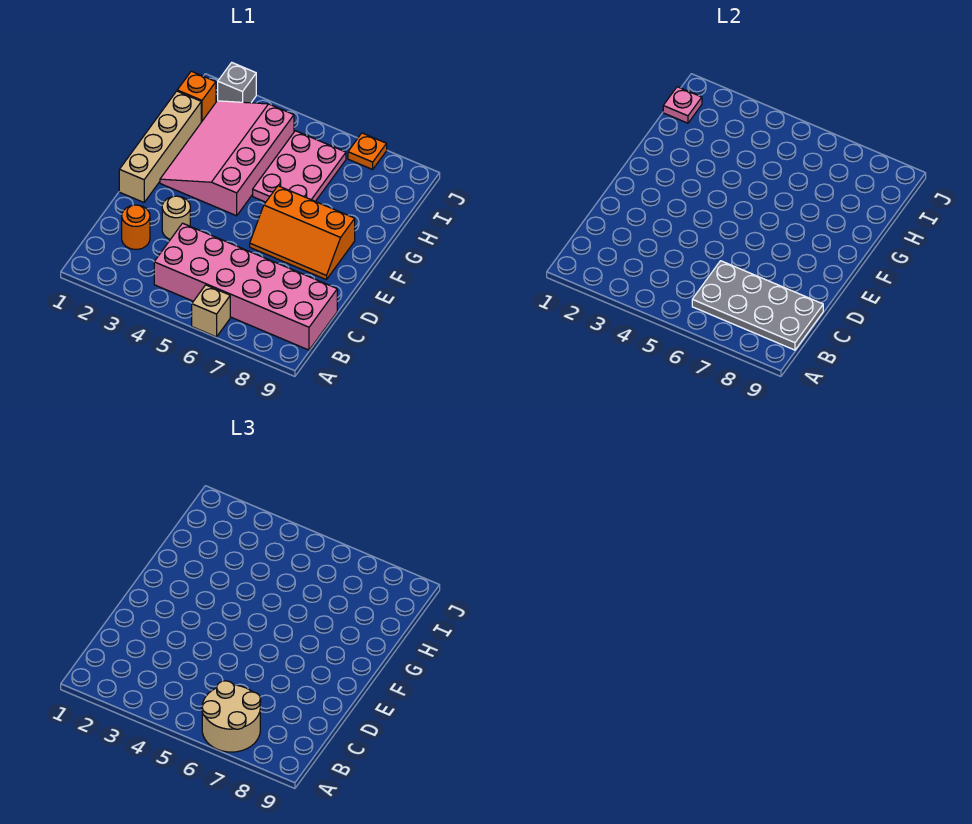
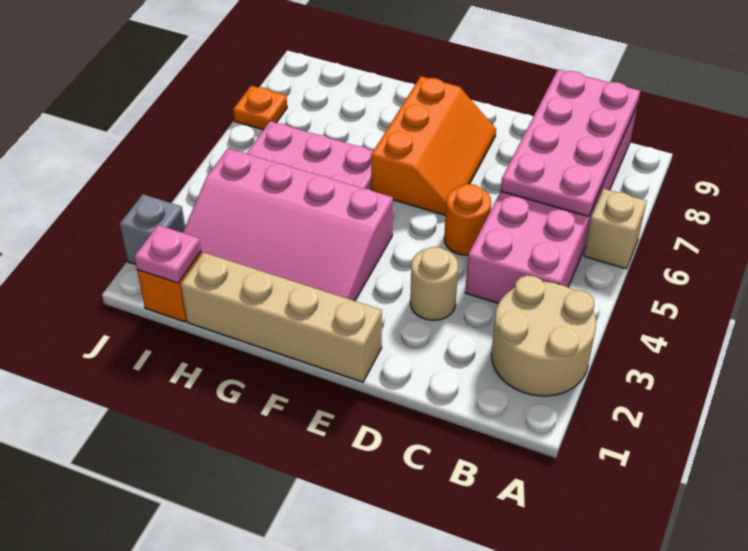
tan round brick A6:B7 level 3 -> tan round brick A2:B3 level 1
grey plate B6:C9 level 2 -> pink plate B6:C9 level 2
orange round brick C2 level 1 -> orange round brick D5 level 1

